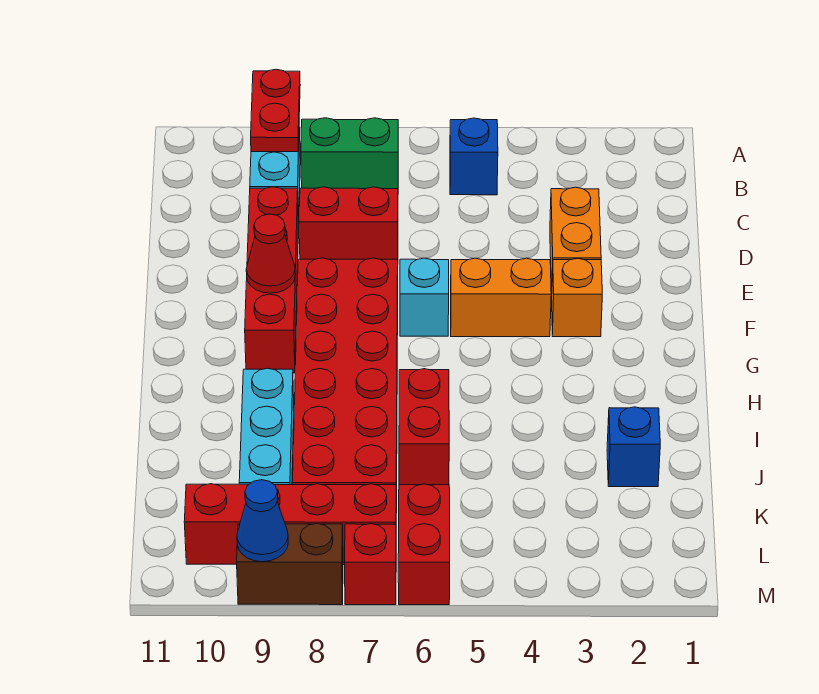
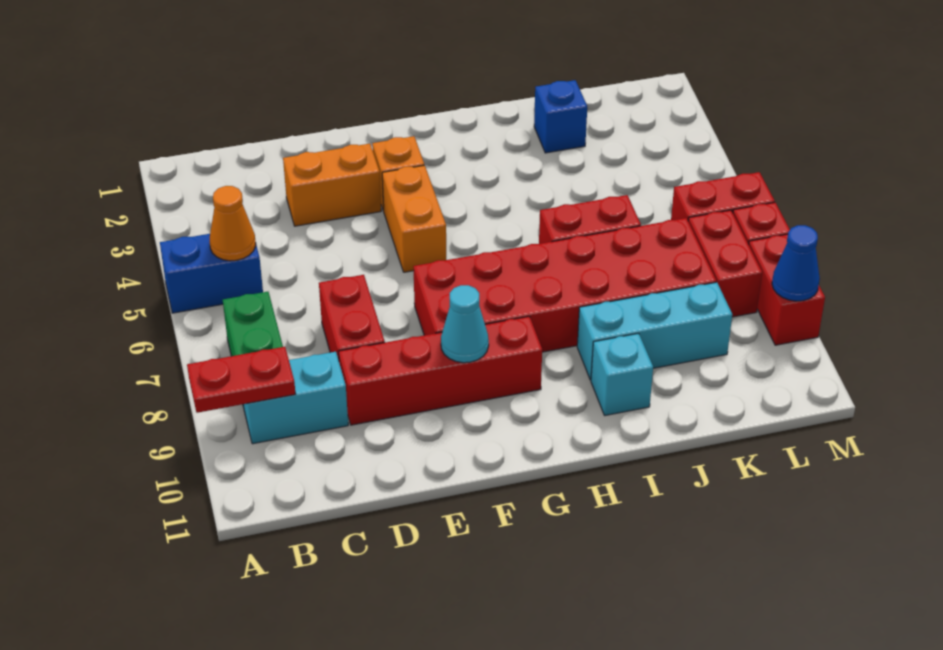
blue brick B5 level 1 -> blue brick A5:B5 level 1
none -> orange cone B5 level 2
cyan brick F6 level 1 -> cyan brick I10 level 1
red cone F9 level 2 -> cyan cone F9 level 2
red brick L7:L10 level 1 -> red brick L7:L8 level 1
brown brick M8:M9 level 1 -> red brick M8:M9 level 1

